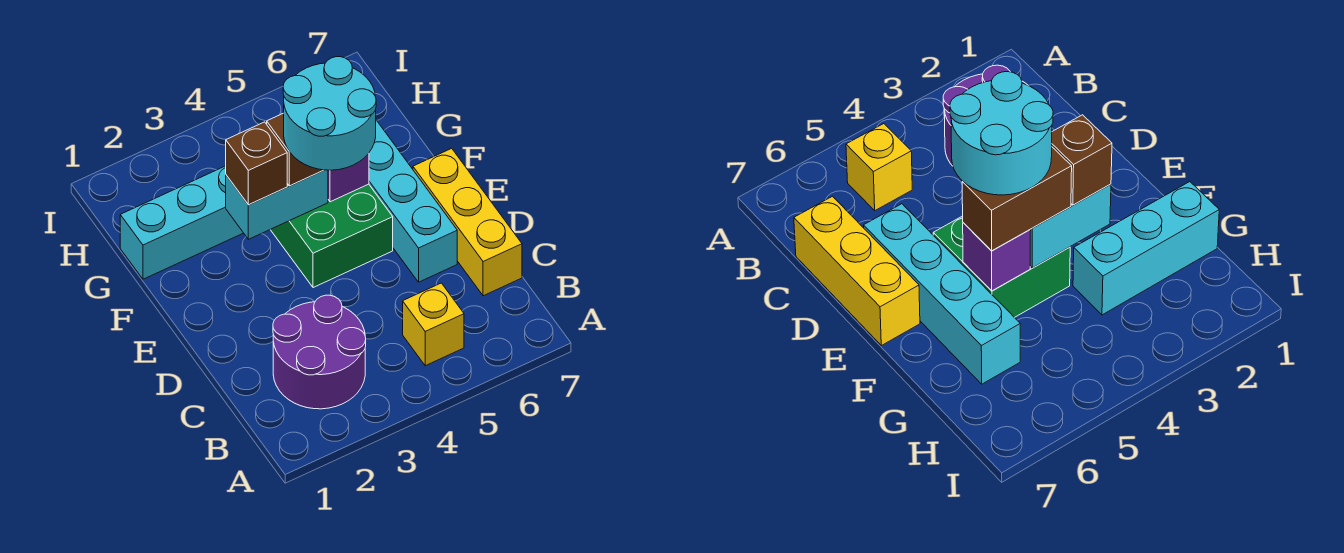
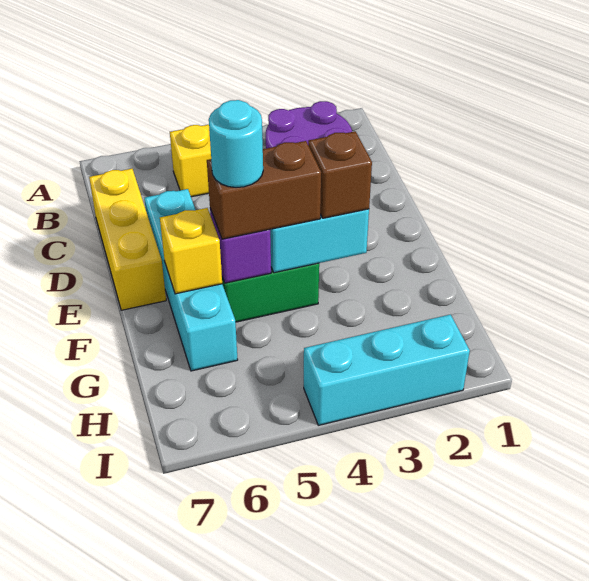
cyan round brick E4:F5 level 4 -> cyan round brick F5 level 4
none -> yellow brick F6 level 2
cyan brick G1:G3 level 1 -> cyan brick I2:I4 level 1

